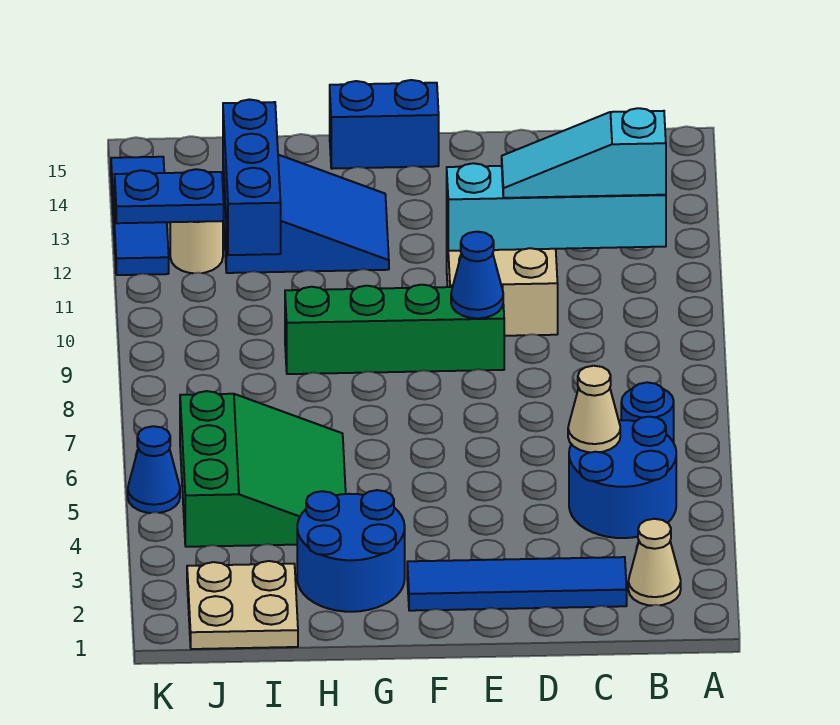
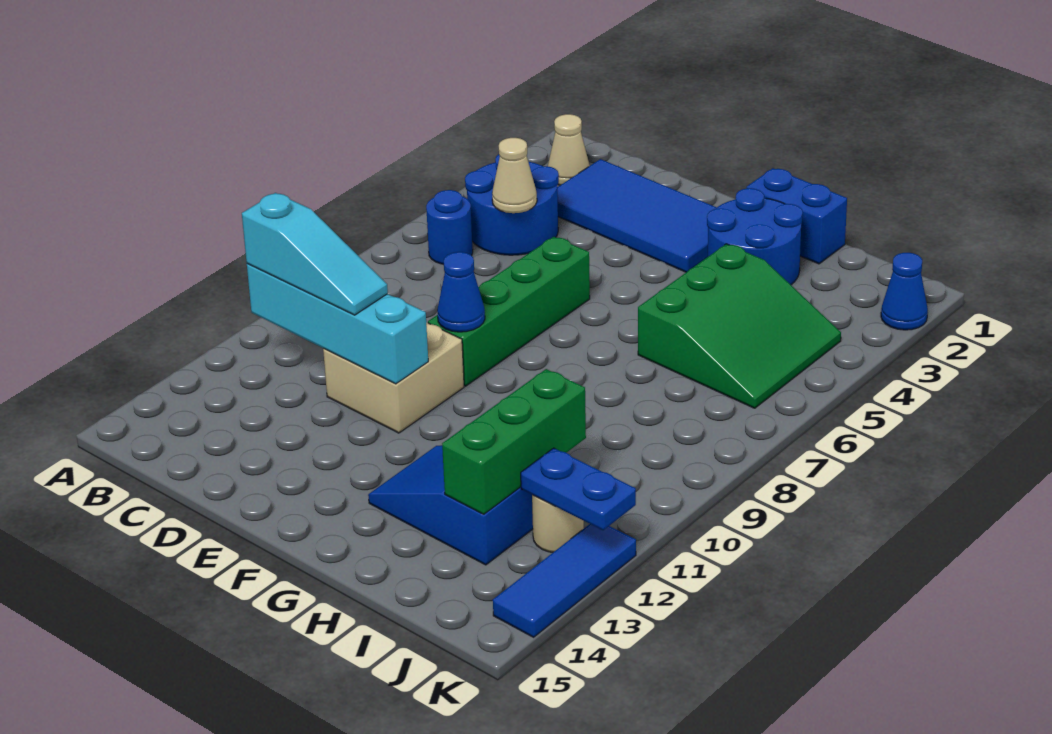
blue tile C2:F2 level 1 -> blue tile C2:F3 level 1
green brick E9:H9 level 1 -> green brick E6:E9 level 1
blue brick F15:G15 level 1 -> blue brick G1:H1 level 1
green slope H4:J6 level 1 top J -> green slope H4:J6 level 1 top H
tan plate I1:J2 level 1 -> none
blue brick I11:I13 level 2 -> green brick I11:I13 level 2
blue cone K5 level 1 -> blue cone K2 level 1

